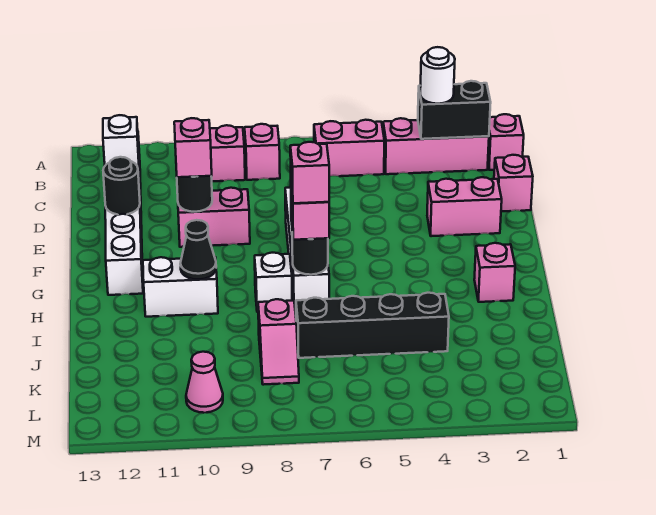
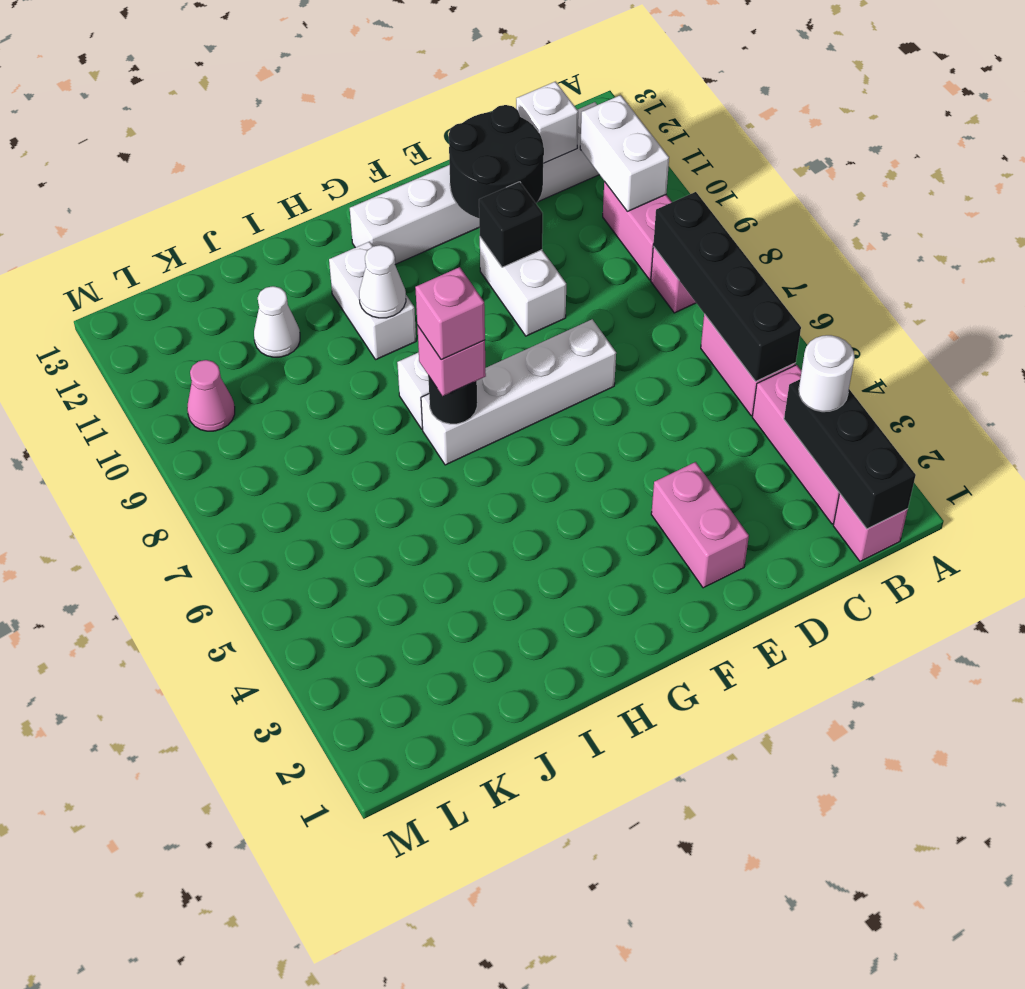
black brick B2:B3 level 2 -> black brick B1:B3 level 2
none -> white brick B10:B11 level 2
pink brick D1 level 1 -> none
pink brick E9:E10 level 1 -> white brick E9:E10 level 1
black round brick E10 level 2 -> black brick E10 level 2
pink brick E10 level 3 -> none
black round brick E12 level 2 -> black round brick D11:E12 level 2
pink brick H2 level 1 -> none
black cone H10 level 2 -> white cone H10 level 2
black brick J4:J7 level 1 -> black brick B5:B8 level 2
pink slope J8:K8 level 1 top J -> none
none -> white cone J11 level 1

